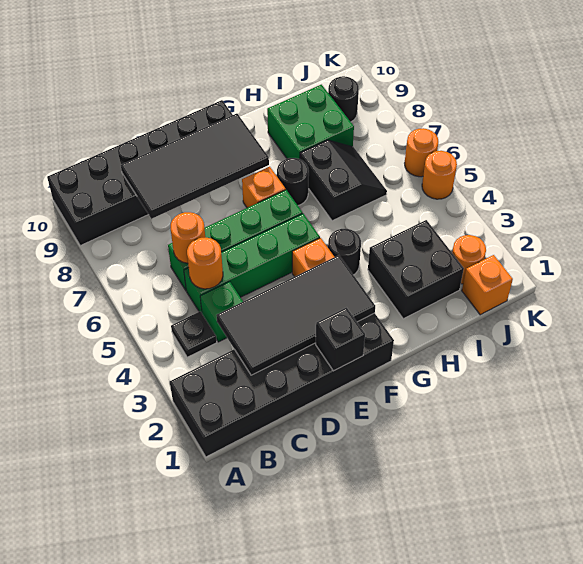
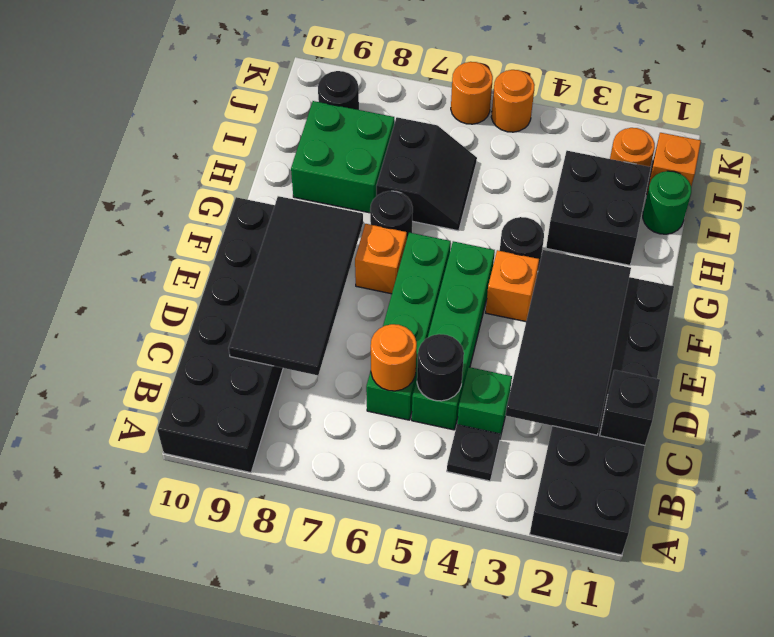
orange round brick C5 level 2 -> black round brick C5 level 2
black brick E1 level 2 -> black brick C1 level 2
black slope H6:I7 level 1 top H -> black slope H6:I7 level 1 top 7
none -> green round brick I1 level 1

